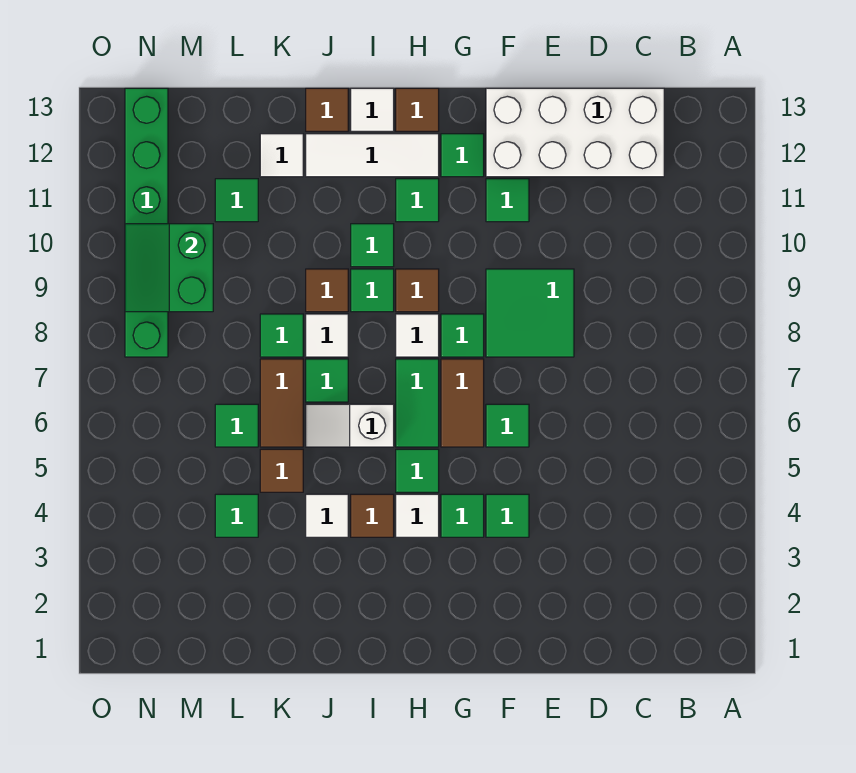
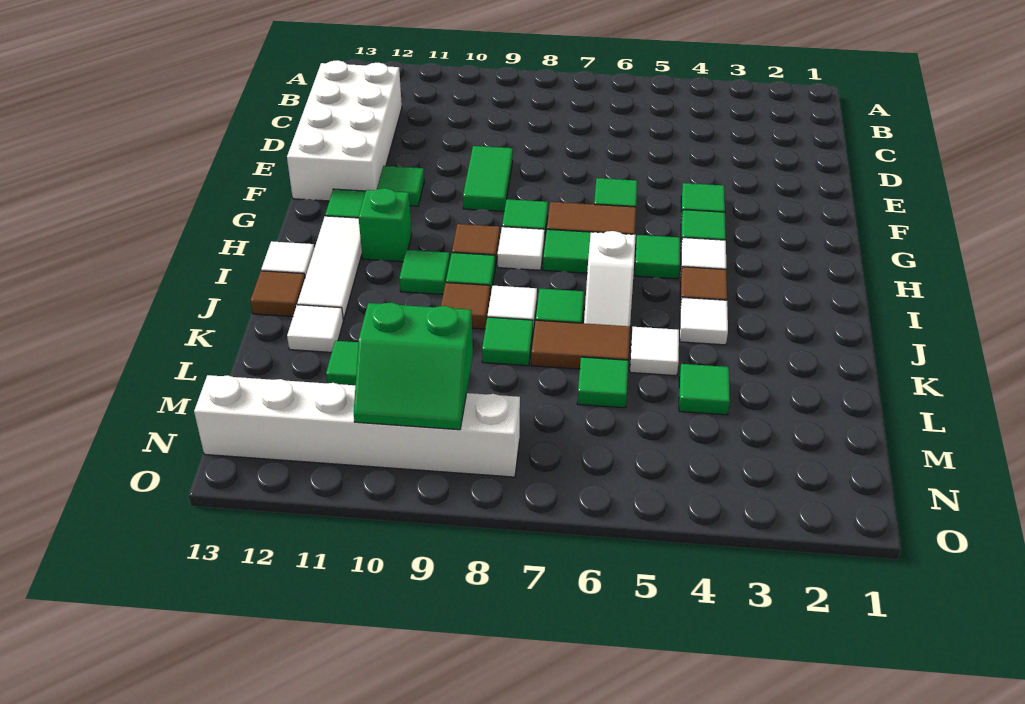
green tile E8:F9 level 1 -> green tile E9:F9 level 1
green tile H11 level 1 -> green brick H11 level 1
brown tile H13 level 1 -> none
brown tile K5 level 1 -> white tile K5 level 1
green brick N8:N13 level 1 -> white brick N8:N13 level 1

